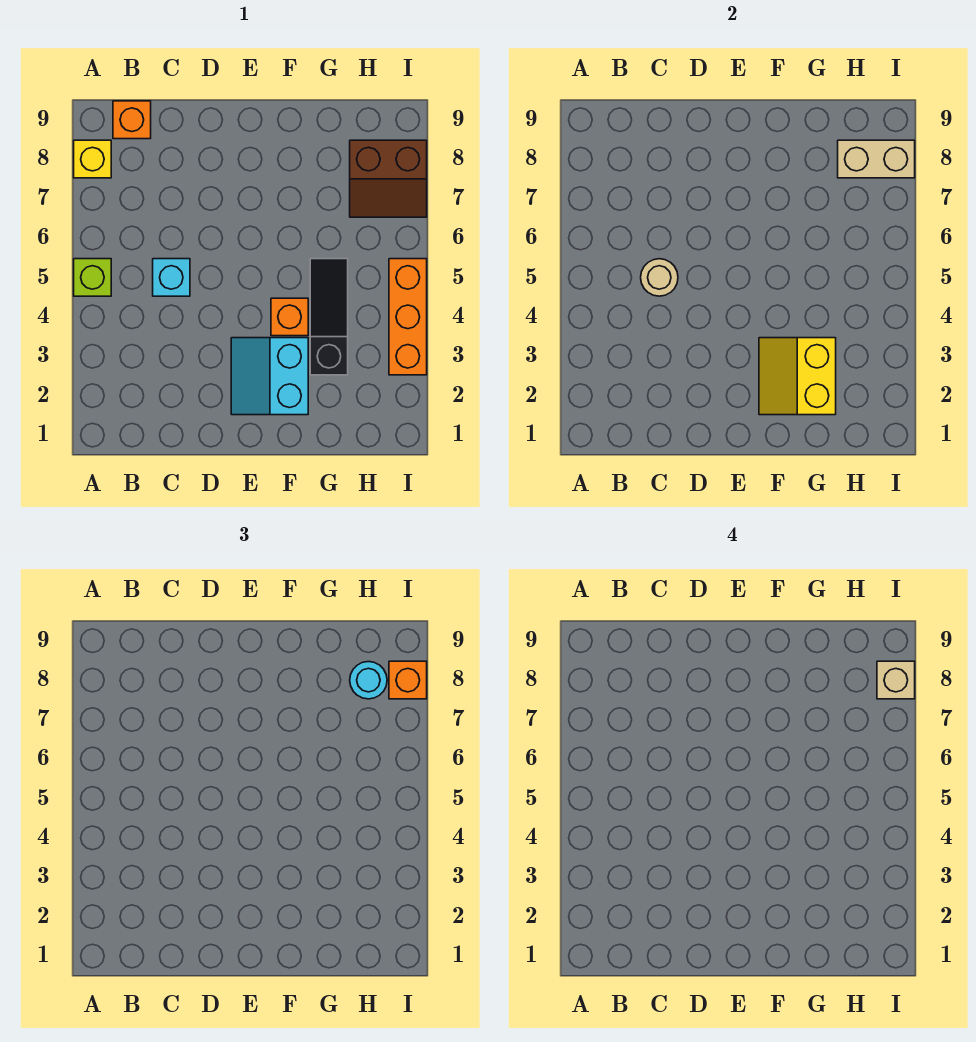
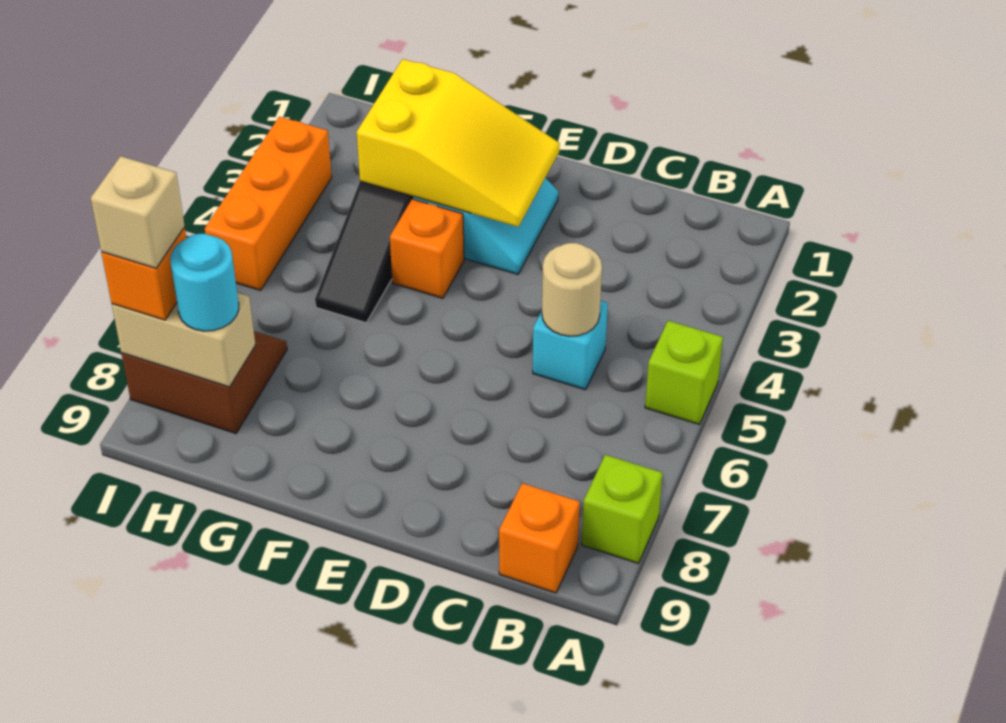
yellow brick A8 level 1 -> lime brick A8 level 1
yellow slope F2:G3 level 2 top G -> yellow slope E2:G3 level 2 top G

